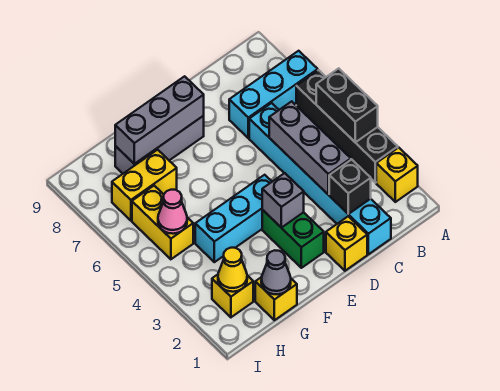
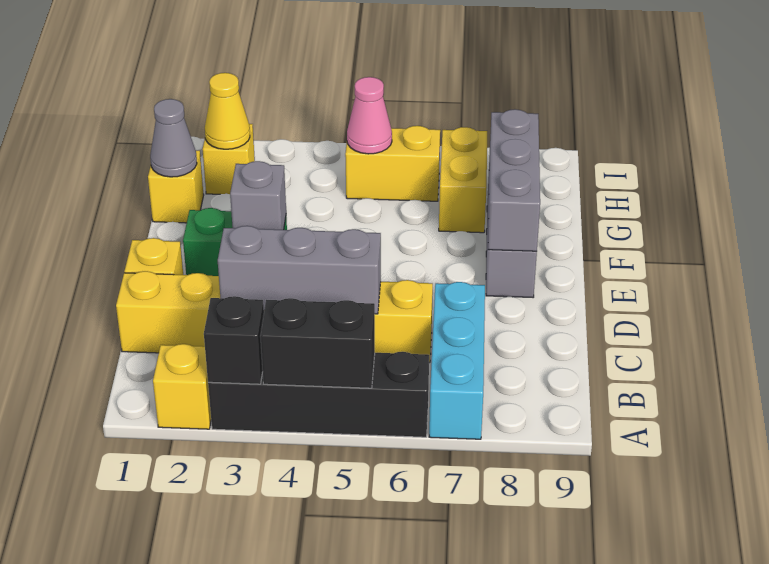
cyan brick C1:C6 level 1 -> yellow brick C1:C6 level 1
black brick C2 level 2 -> black brick A3 level 2
cyan brick E4:G4 level 1 -> none

